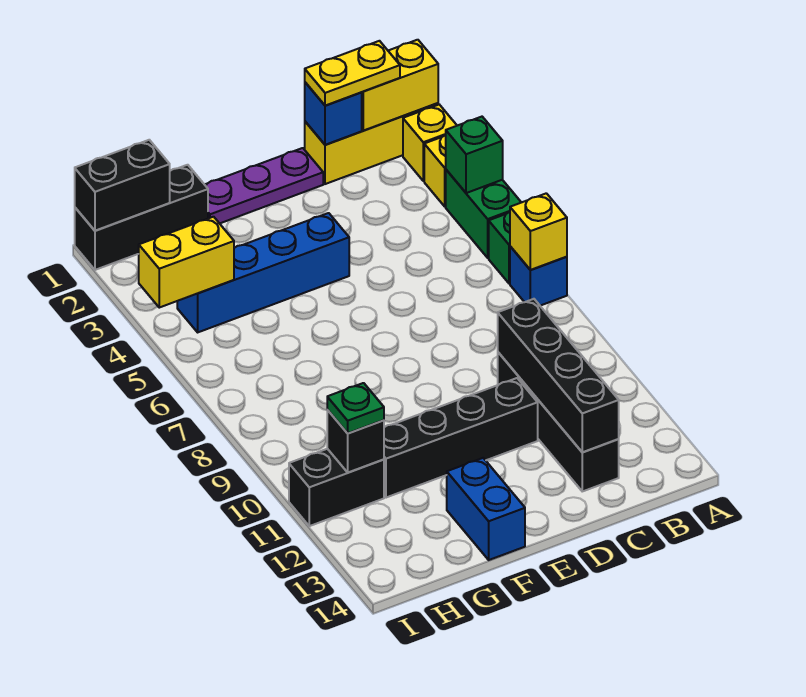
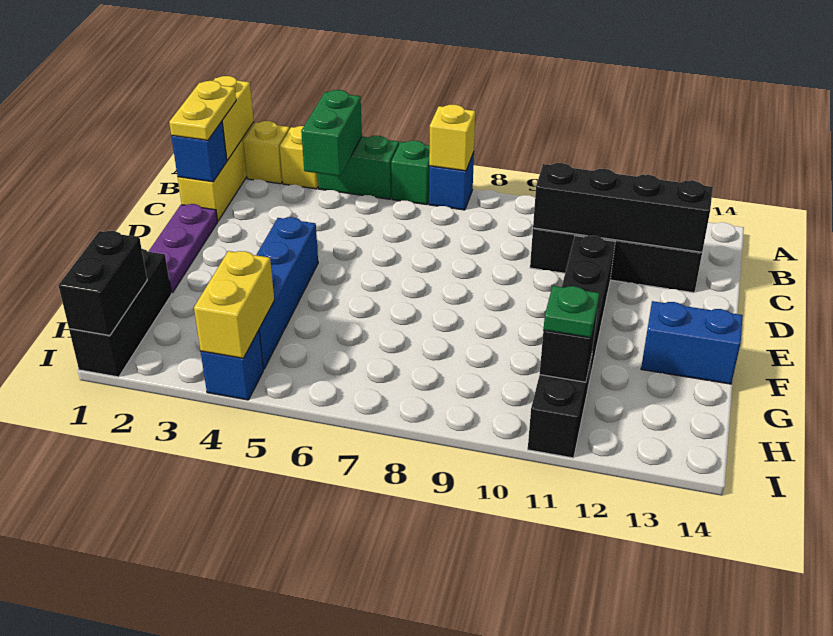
green brick A4 level 2 -> green brick A4:B4 level 2
none -> blue brick I4 level 1

